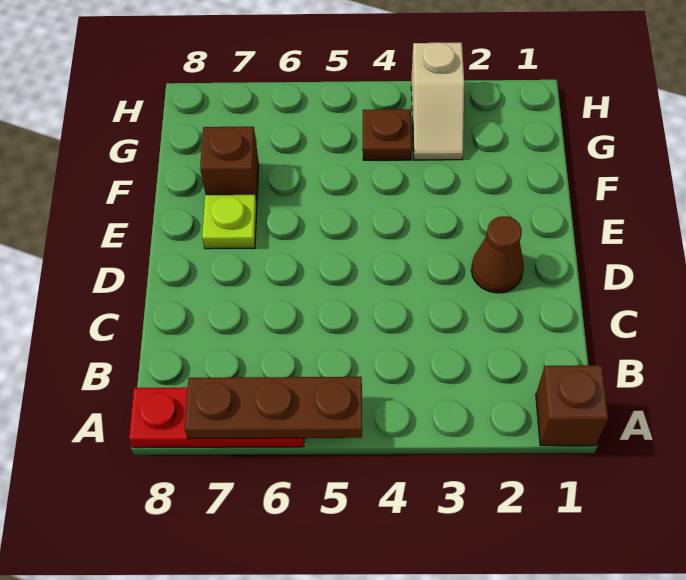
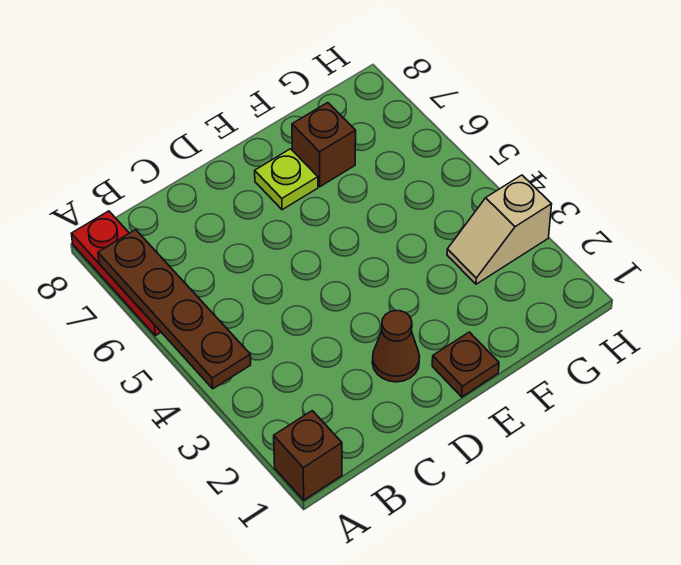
brown plate A5:A7 level 2 -> brown plate A4:A7 level 2
brown plate G4 level 1 -> brown plate E1 level 1

